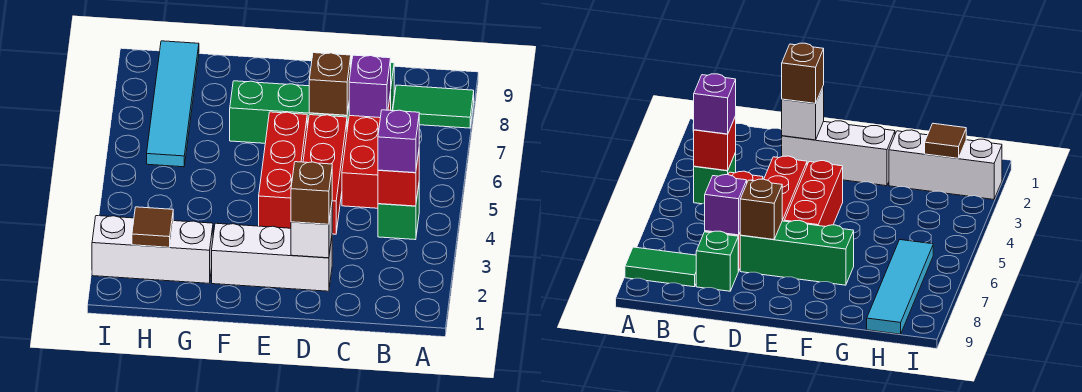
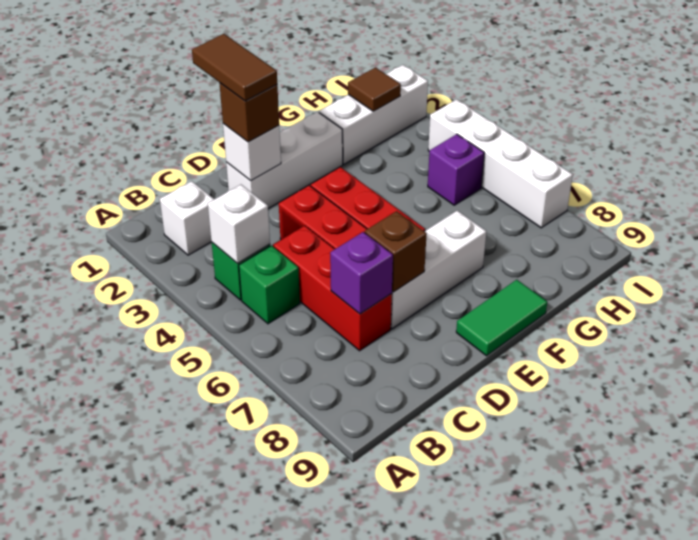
green tile A8:B8 level 1 -> green tile E9:F9 level 1
none -> white brick B2 level 1
red brick B4 level 2 -> white brick B4 level 2
purple brick B4 level 3 -> purple brick H5 level 1
green brick C8 level 1 -> green brick B5 level 1
none -> brown tile D1:D2 level 4
green brick D7:F7 level 1 -> white brick D7:F7 level 1
cyan tile H6:H9 level 1 -> none
none -> white brick I4:I7 level 1

